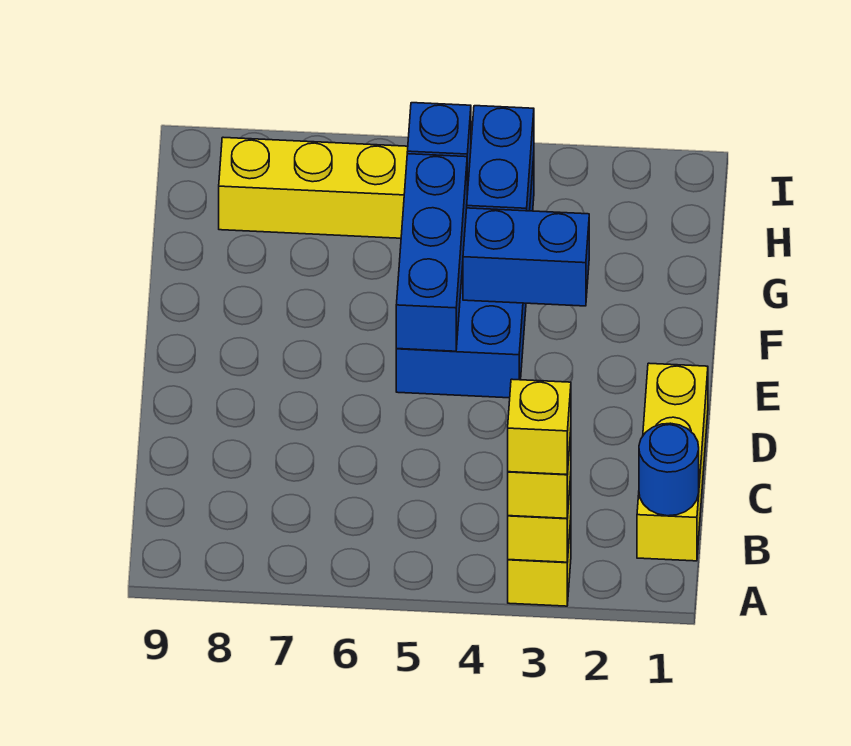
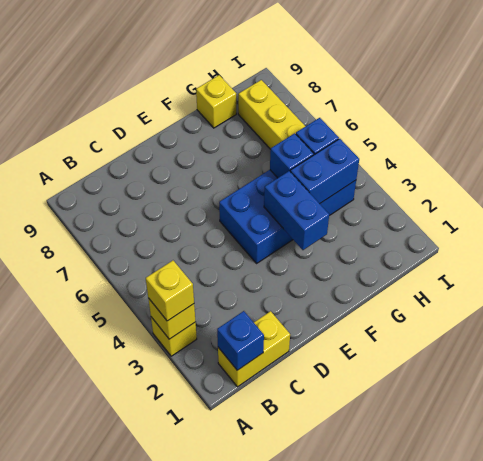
yellow brick A3 level 4 -> yellow brick G9 level 1
yellow brick B1:D1 level 1 -> yellow brick B1:C1 level 1
blue round brick B1 level 2 -> blue brick B1 level 2
blue brick E5:G5 level 2 -> blue brick G5 level 2

